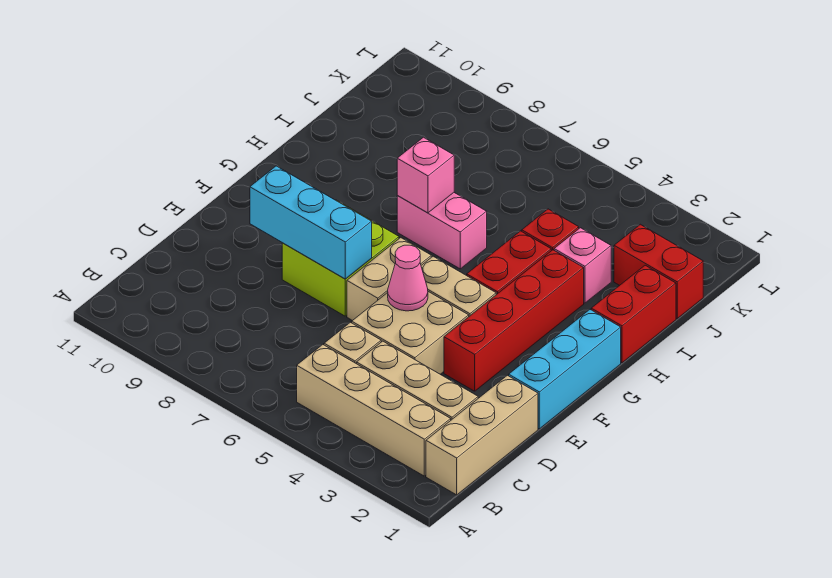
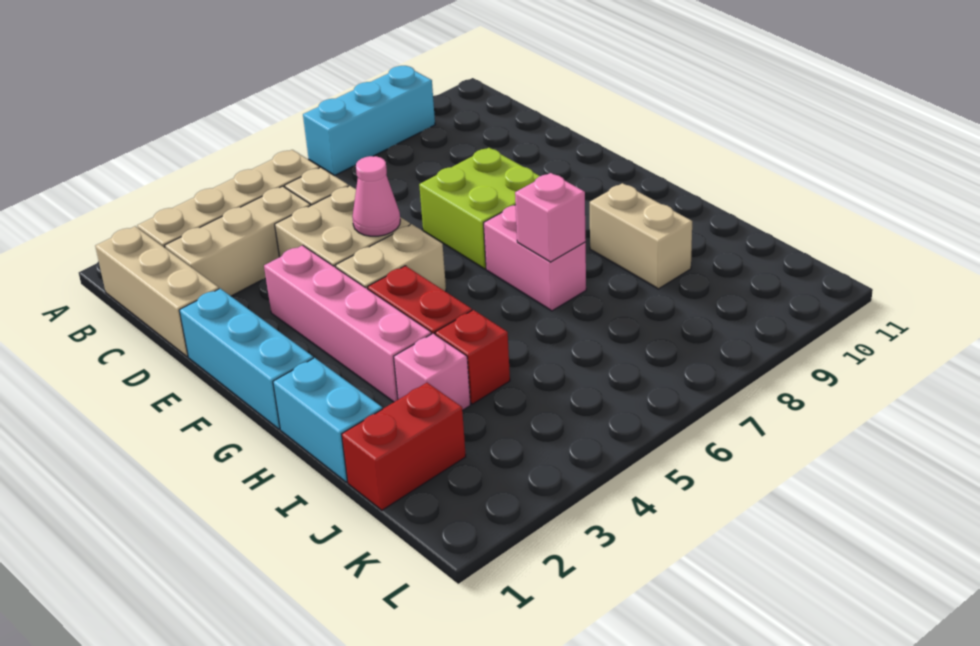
red brick E3:H3 level 1 -> pink brick E3:H3 level 1
tan brick E6:F6 level 1 -> tan brick H9:I9 level 1
cyan brick E7:E9 level 2 -> cyan brick A7:A9 level 1
red brick H1:I1 level 1 -> cyan brick H1:I1 level 1
pink brick H6:H7 level 1 -> pink brick G7:H7 level 1

